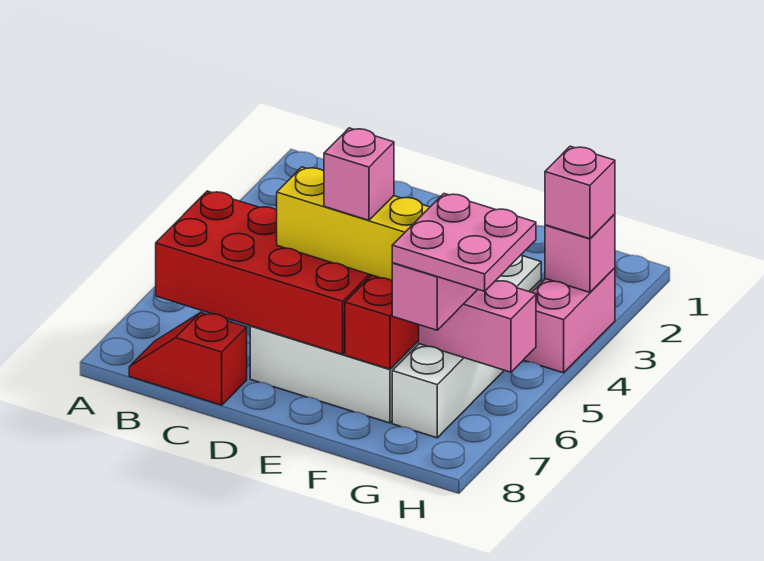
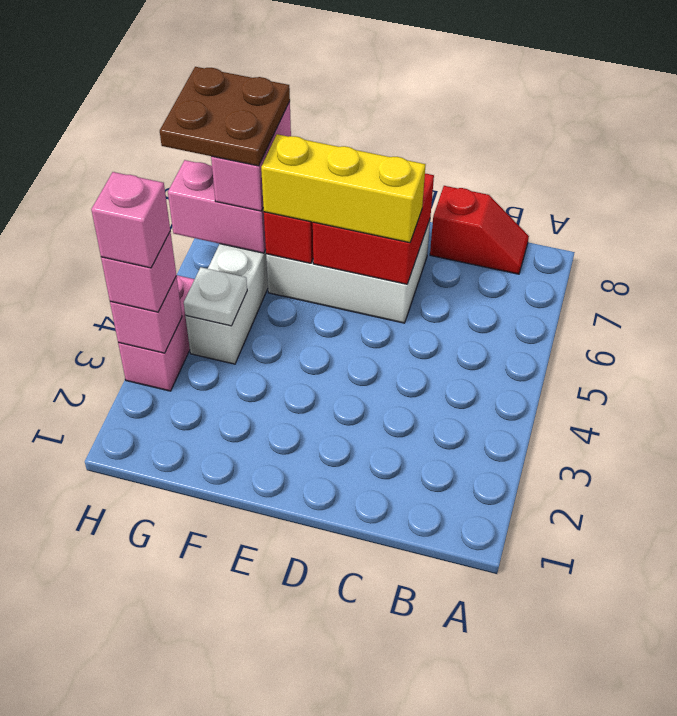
red brick B6:E7 level 2 -> red brick D6:E7 level 2
pink brick E6 level 4 -> pink brick H3 level 4
pink plate G6:H7 level 4 -> brown plate G6:H7 level 4

